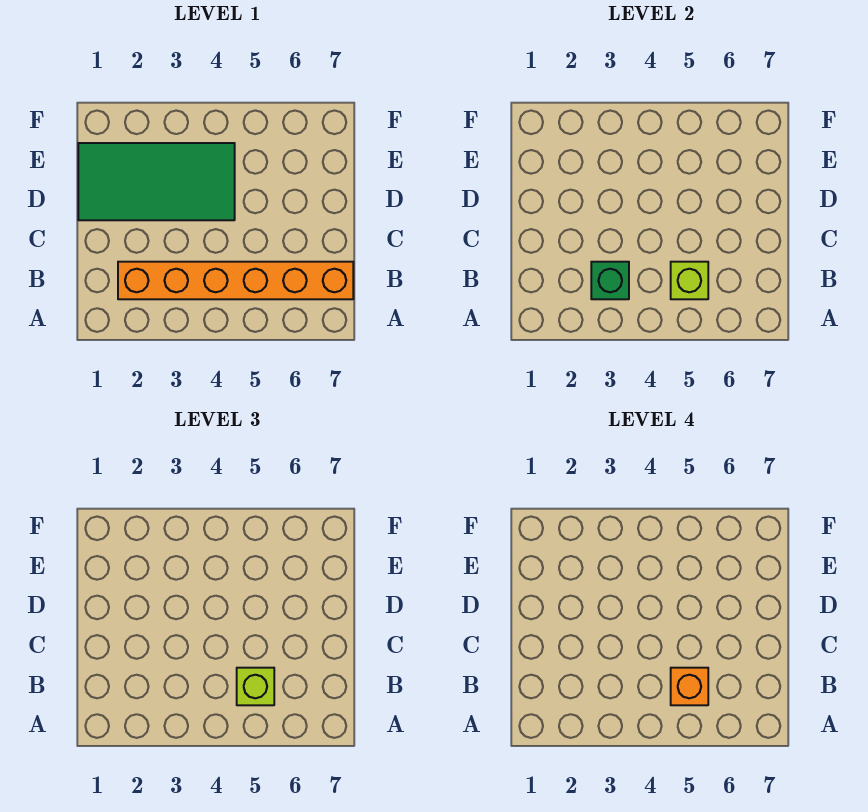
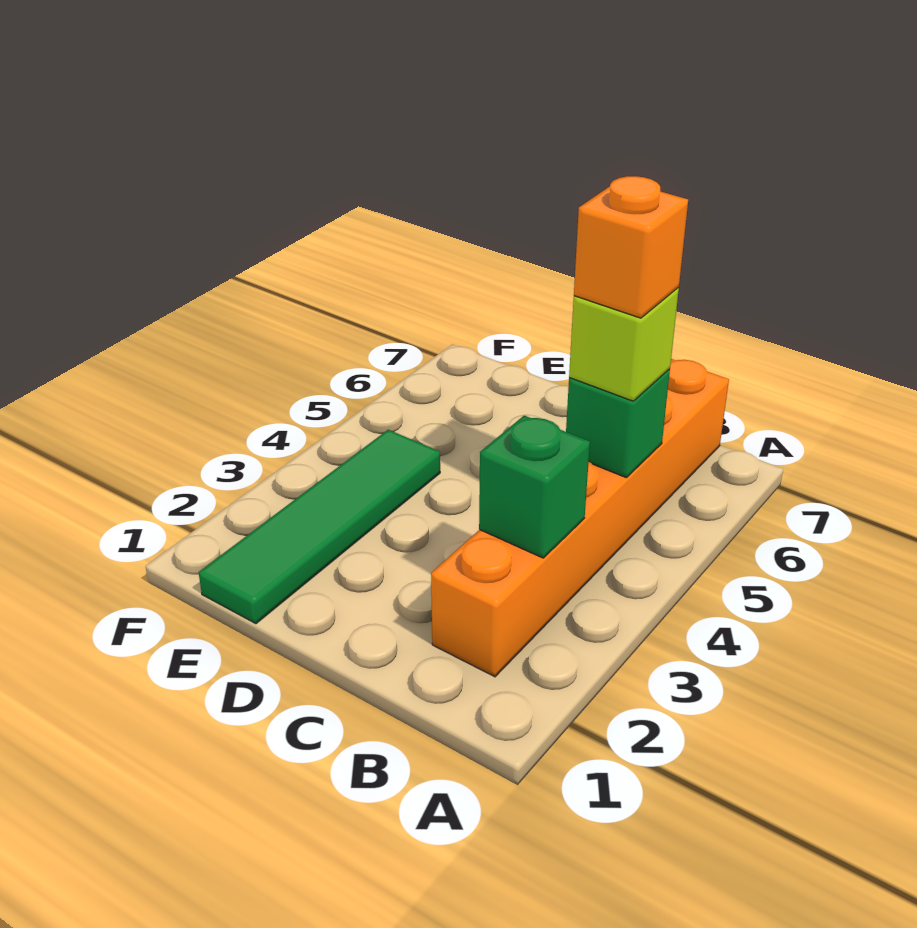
lime brick B5 level 2 -> green brick B5 level 2
green tile D1:E4 level 1 -> green tile E1:E4 level 1

